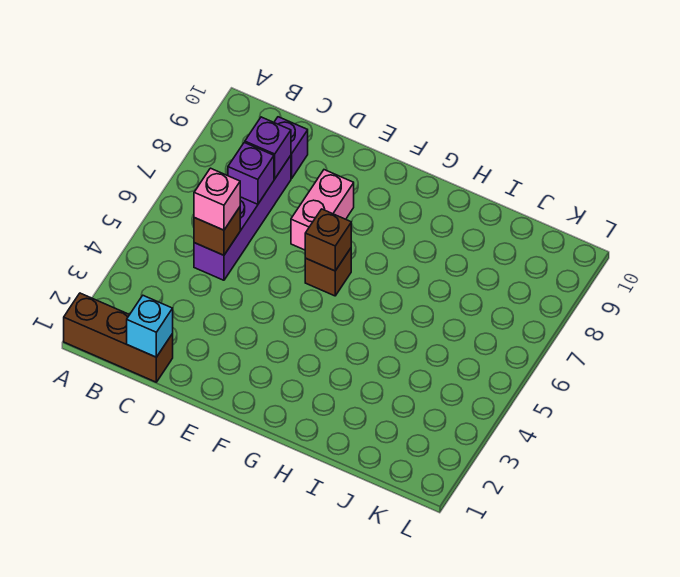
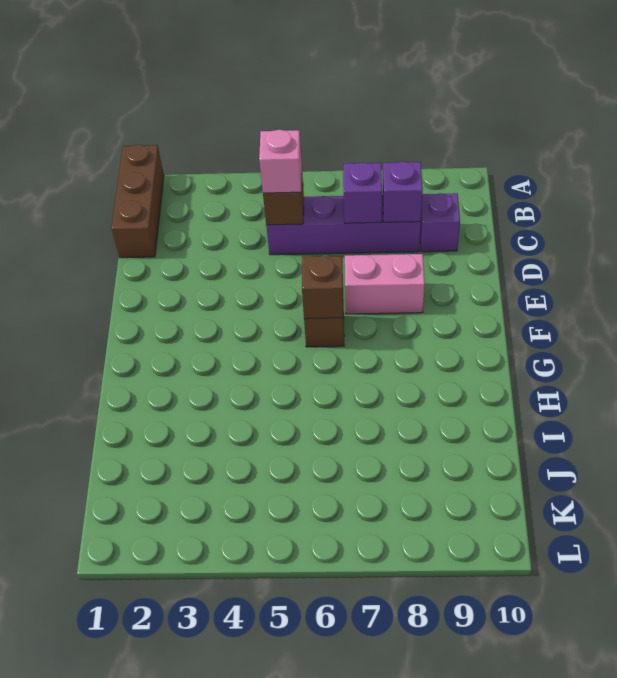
cyan brick C1 level 2 -> none

